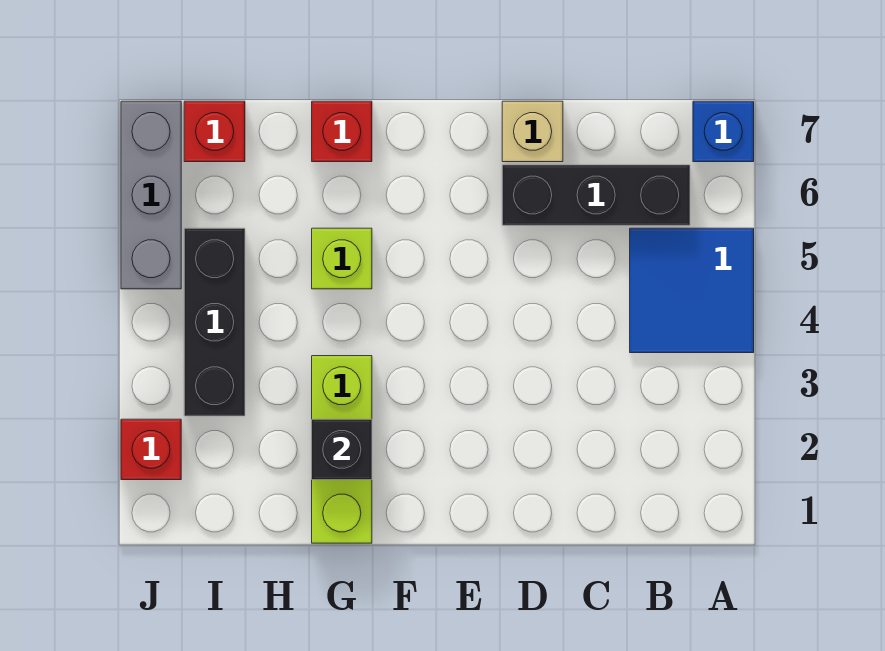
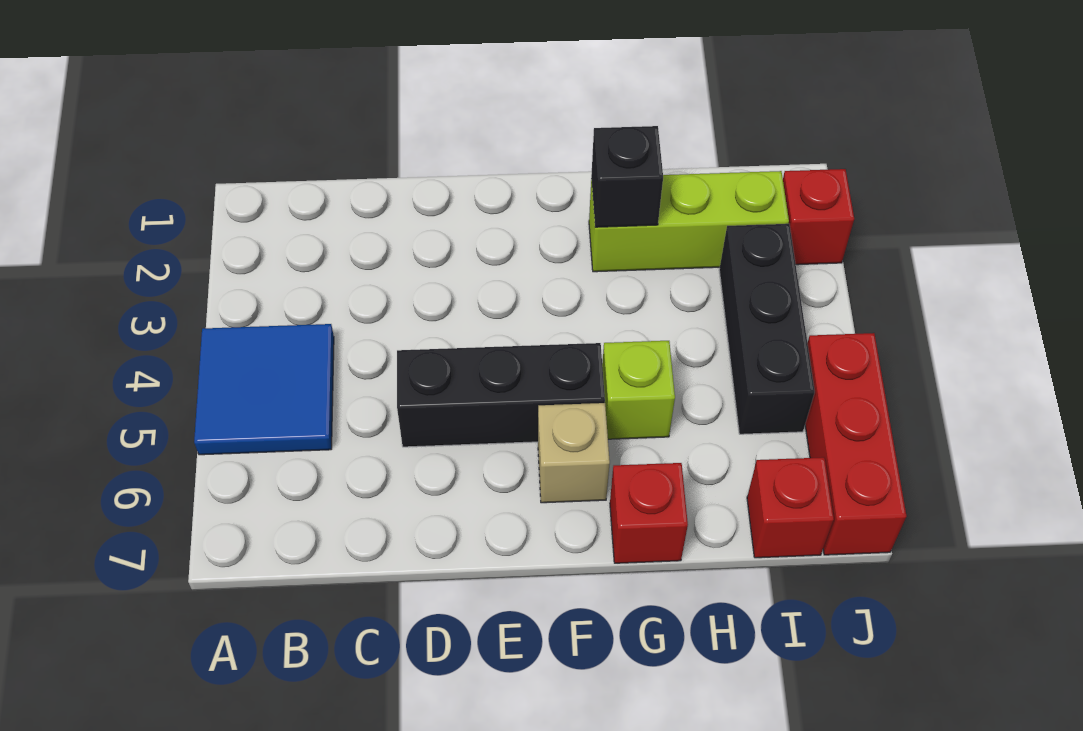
blue brick A7 level 1 -> none
black brick B6:D6 level 1 -> black brick D5:F5 level 1
tan brick D7 level 1 -> tan brick F6 level 1
lime brick G1:G3 level 1 -> lime brick G2:I2 level 1
grey brick J5:J7 level 1 -> red brick J5:J7 level 1

